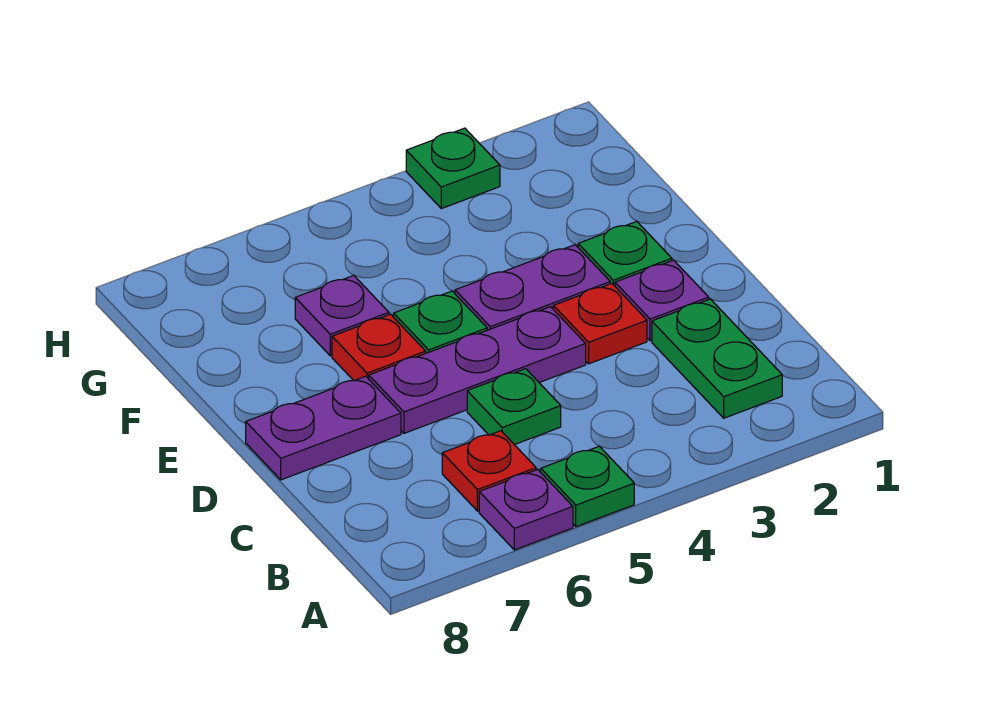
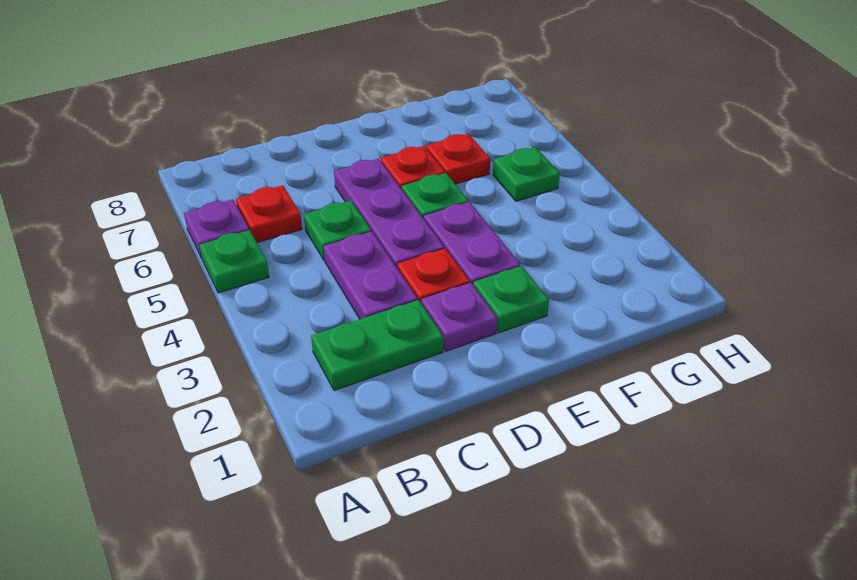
purple plate D7:D8 level 1 -> purple plate C3:C4 level 1
purple plate F6 level 1 -> red plate F6 level 1
green plate H3 level 1 -> green plate G5 level 1

